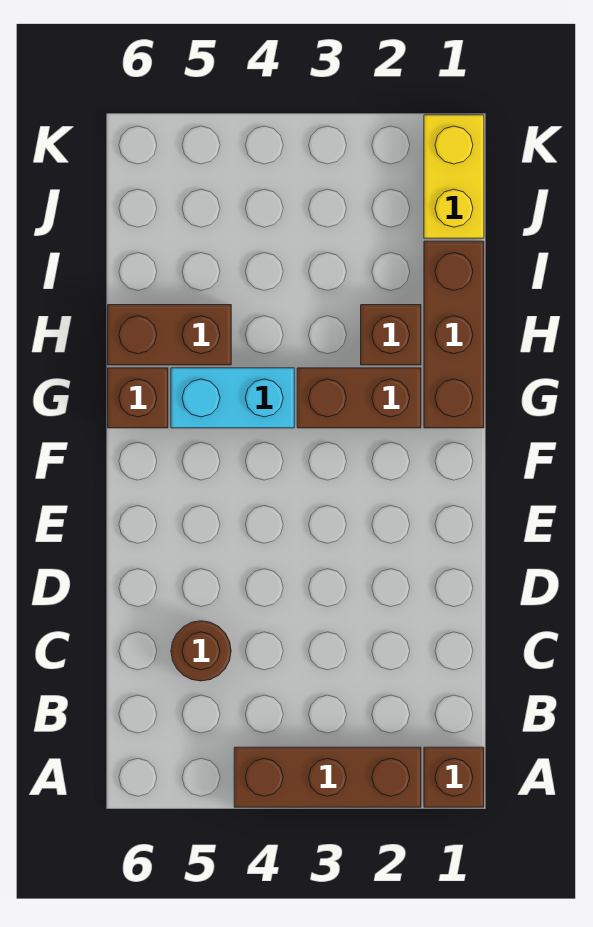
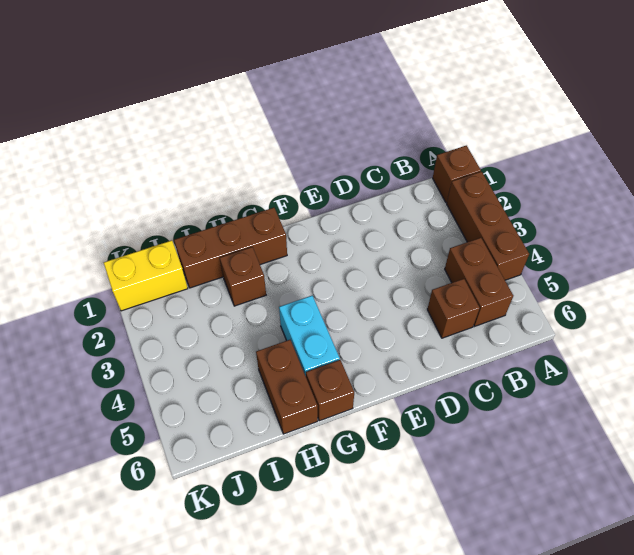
brown round brick C5 level 1 -> brown brick C5 level 1
brown brick G2:G3 level 1 -> brown brick B4:B5 level 1

